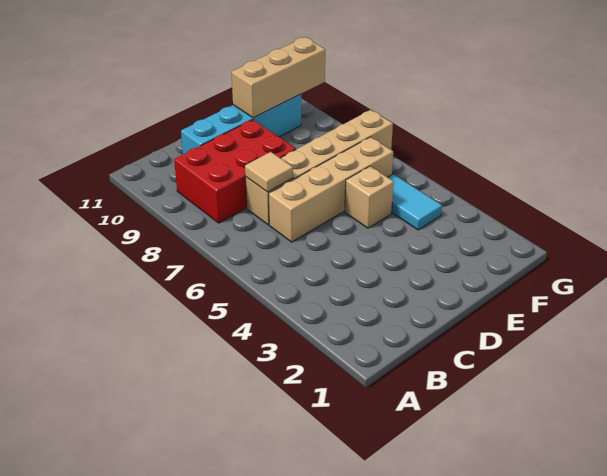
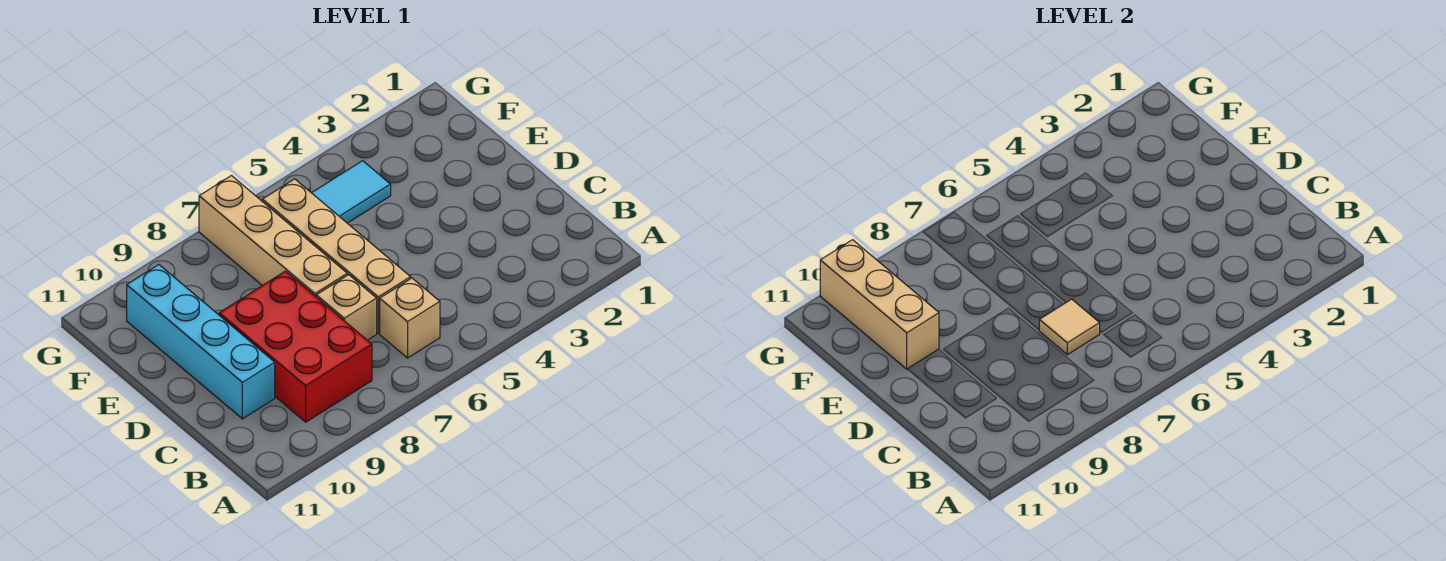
tan brick E5 level 1 -> tan brick B6 level 1

